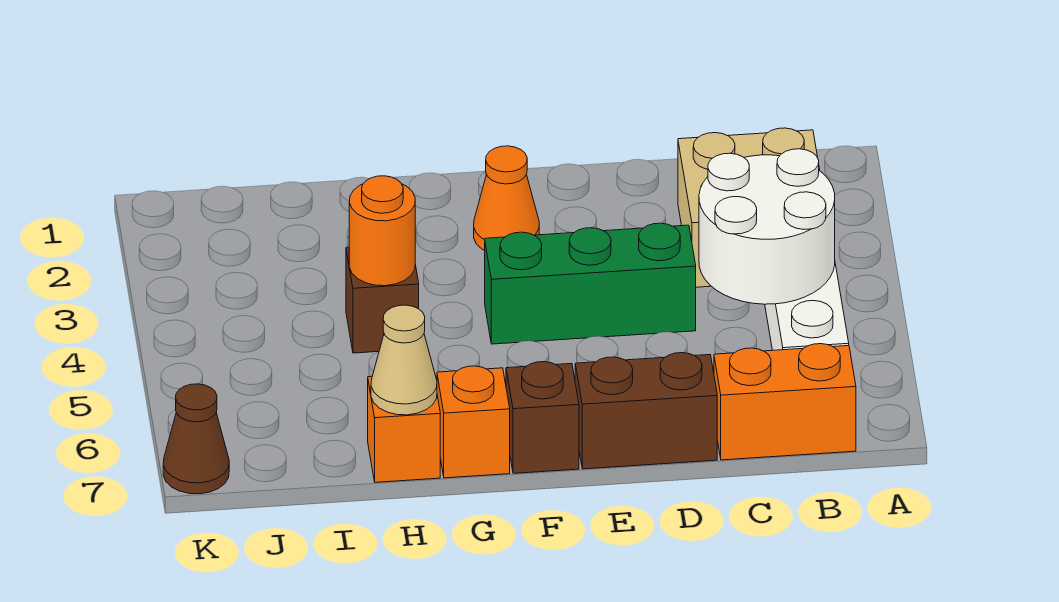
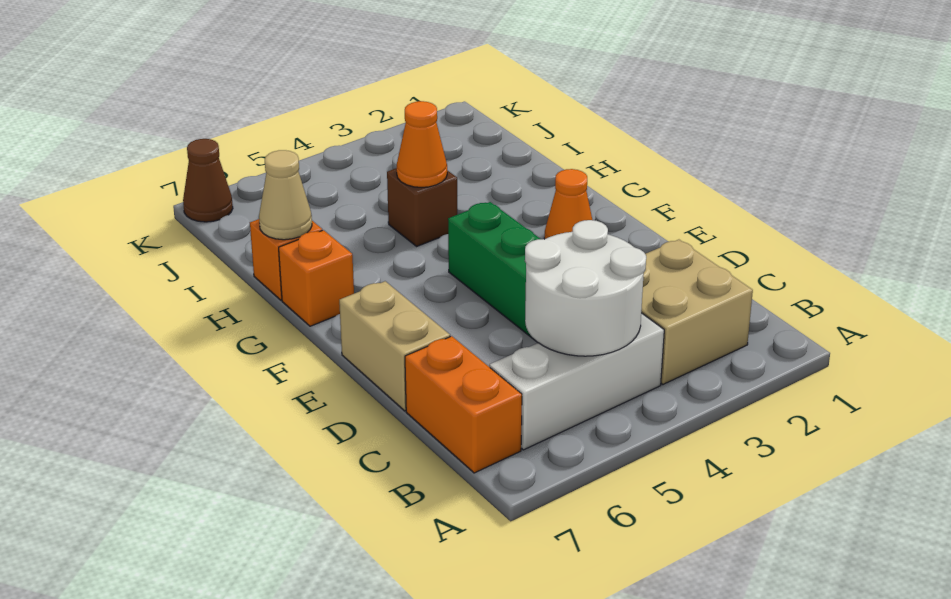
brown brick D7:E7 level 1 -> tan brick D7:E7 level 1
brown brick F7 level 1 -> none
orange round brick H4 level 2 -> orange cone H4 level 2

